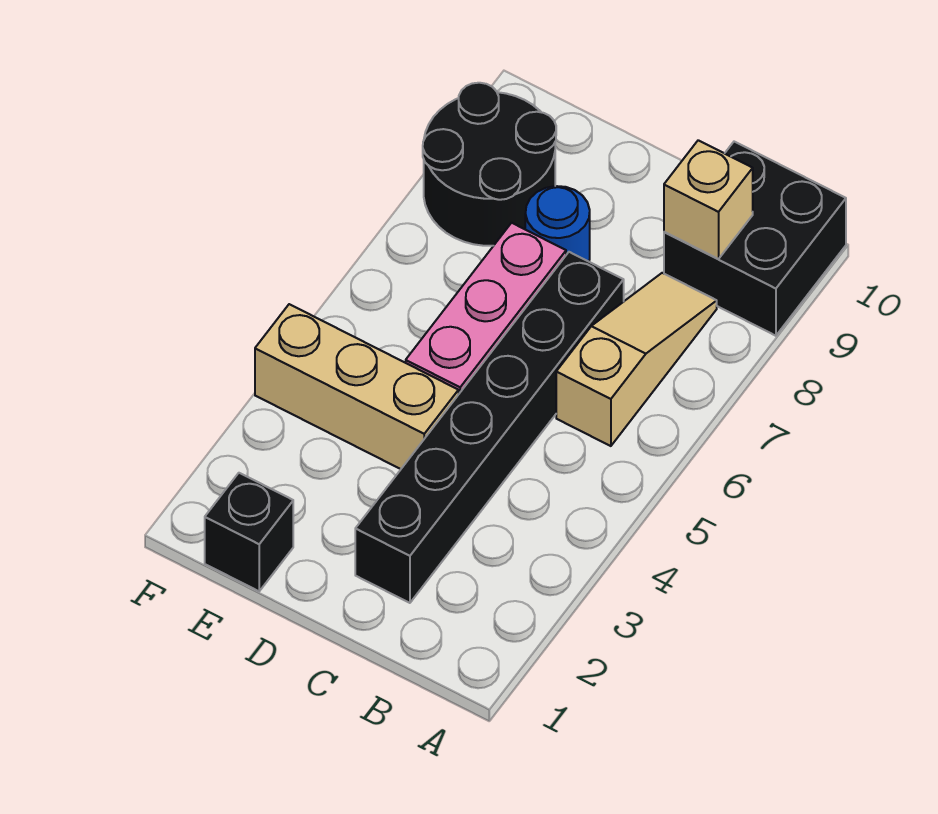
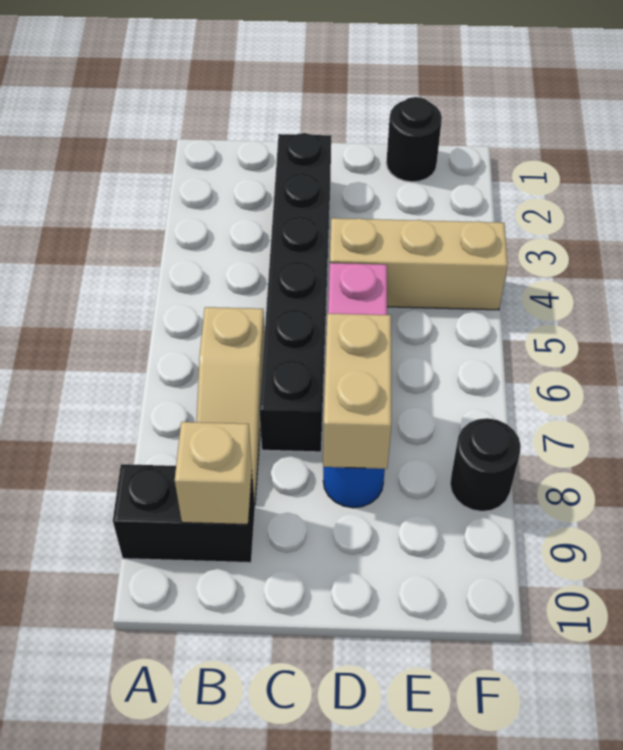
black brick A9:B10 level 1 -> black brick A9:B9 level 1
none -> tan brick D7:D8 level 2
black brick E1 level 1 -> black round brick E1 level 1
black round brick E8:F9 level 1 -> black round brick F8 level 1

